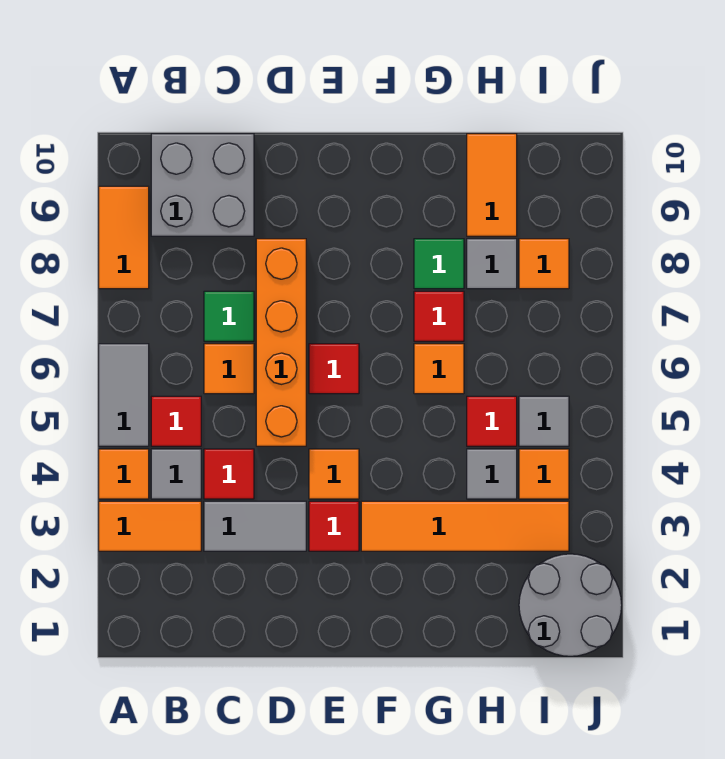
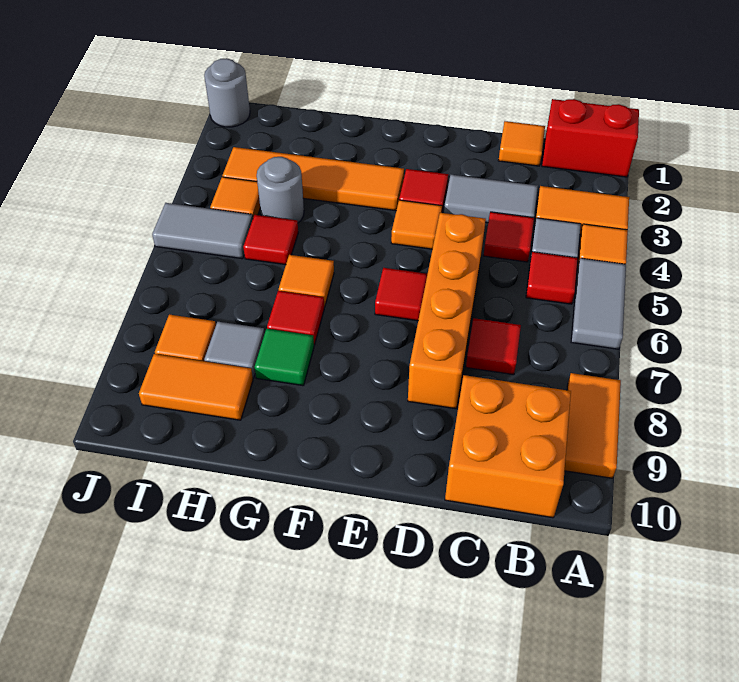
none -> red brick A1:B1 level 1
grey brick B9:C10 level 1 -> orange brick B9:C10 level 1
orange tile C6 level 1 -> orange tile C1 level 1
green tile C7 level 1 -> red tile C7 level 1
grey tile H4 level 1 -> grey round brick H4 level 1
orange tile H9:H10 level 1 -> orange tile H9:I9 level 1
grey round brick I1:J2 level 1 -> grey round brick J1 level 1
grey tile I5 level 1 -> grey tile I5:J5 level 1

